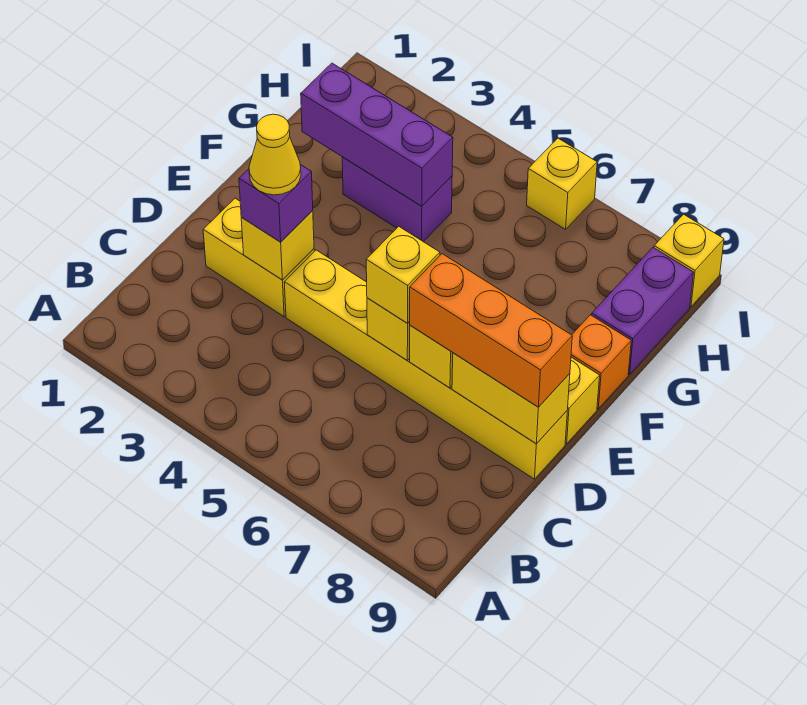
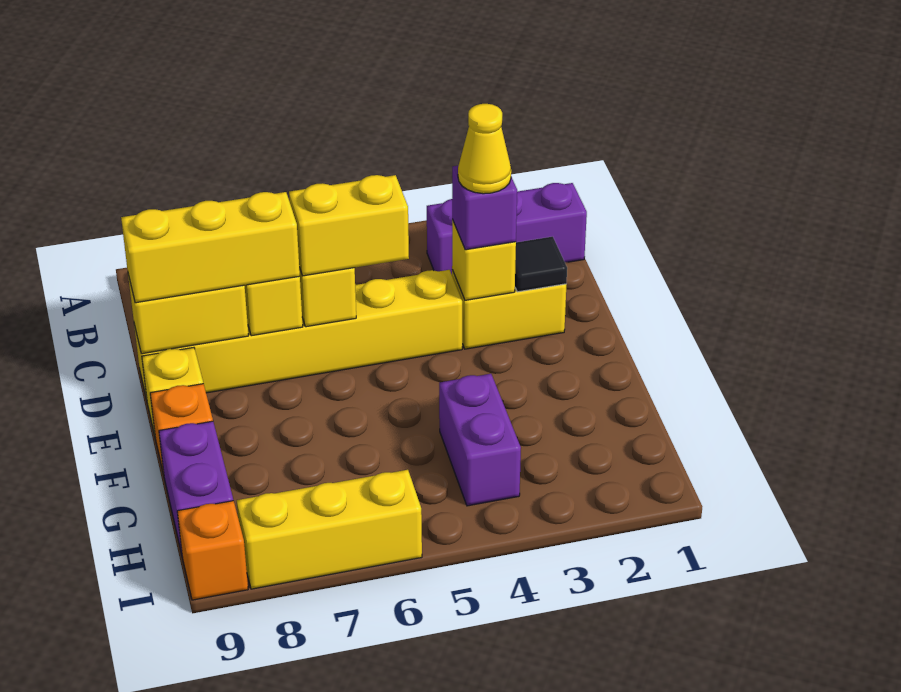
none -> black tile D2 level 2
yellow brick D6 level 3 -> yellow brick D5:D6 level 3
orange brick D7:D9 level 3 -> yellow brick D7:D9 level 3
purple brick G2:G4 level 2 -> purple brick B1:B3 level 1
purple brick G3:G4 level 1 -> purple brick G4:H4 level 1
yellow brick I6 level 1 -> yellow brick I6:I8 level 1
yellow brick I9 level 1 -> orange brick I9 level 1

